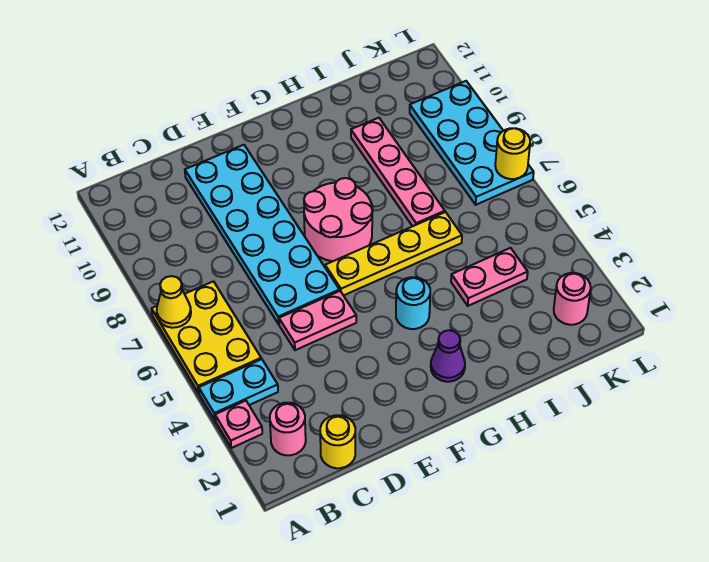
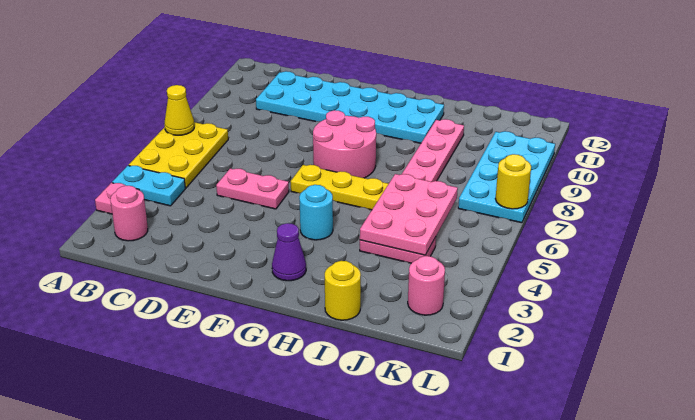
yellow round brick C1 level 1 -> yellow round brick I1 level 1
cyan plate D6:E11 level 1 -> cyan plate C10:H11 level 1
none -> pink plate I4:J6 level 2

